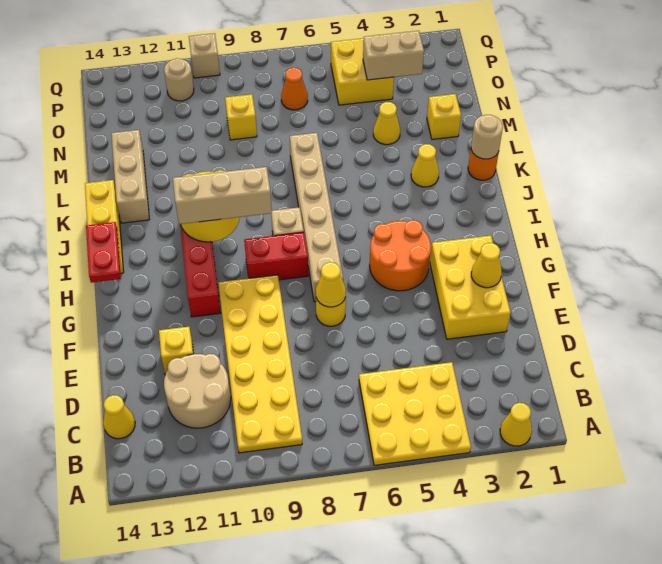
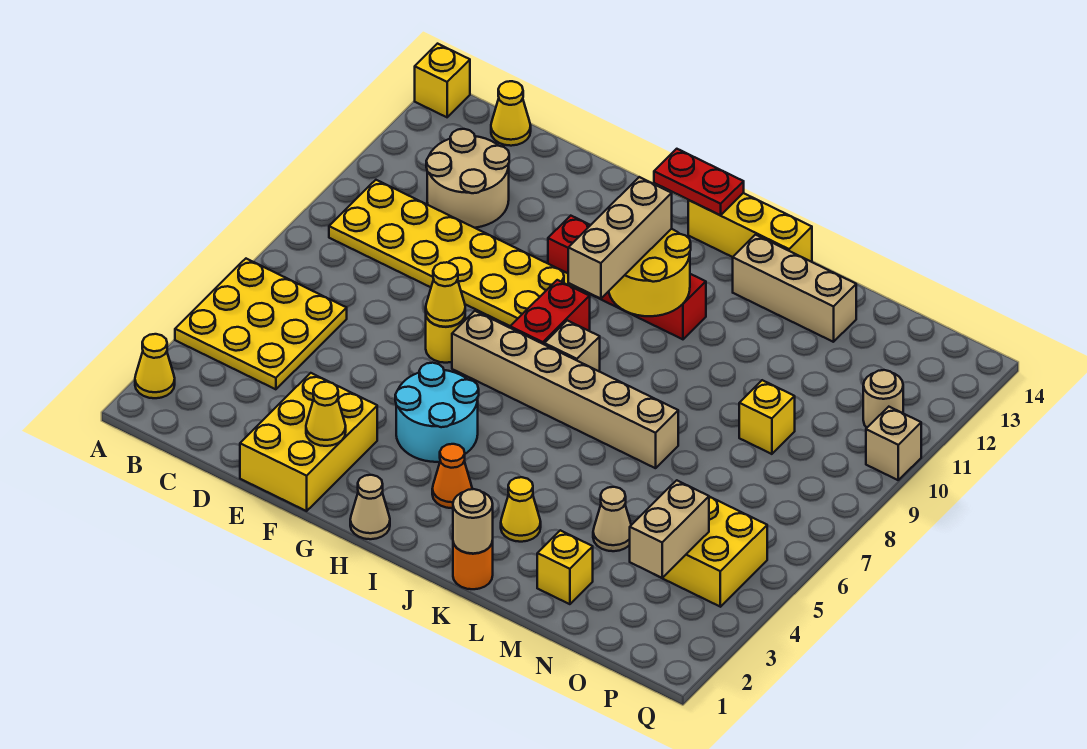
yellow brick E2:G3 level 1 -> yellow brick E1:F3 level 1
yellow brick E12 level 1 -> yellow brick A14 level 1
orange round brick G4:H5 level 1 -> cyan round brick G4:H5 level 1
none -> tan cone H1 level 1
yellow cone M4 level 1 -> tan cone M4 level 1
orange cone O7 level 1 -> orange cone I3 level 1

